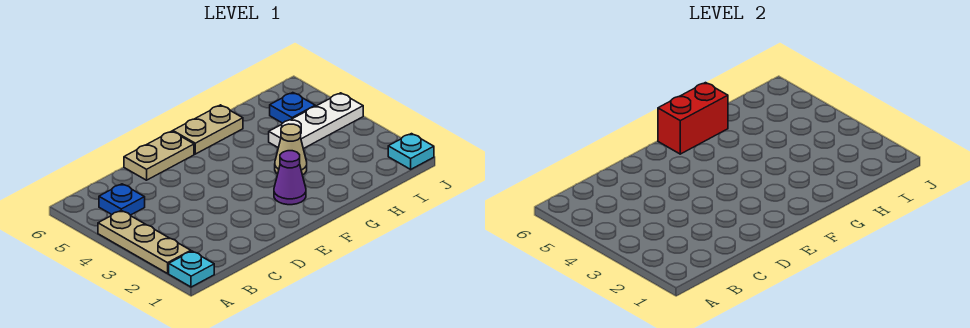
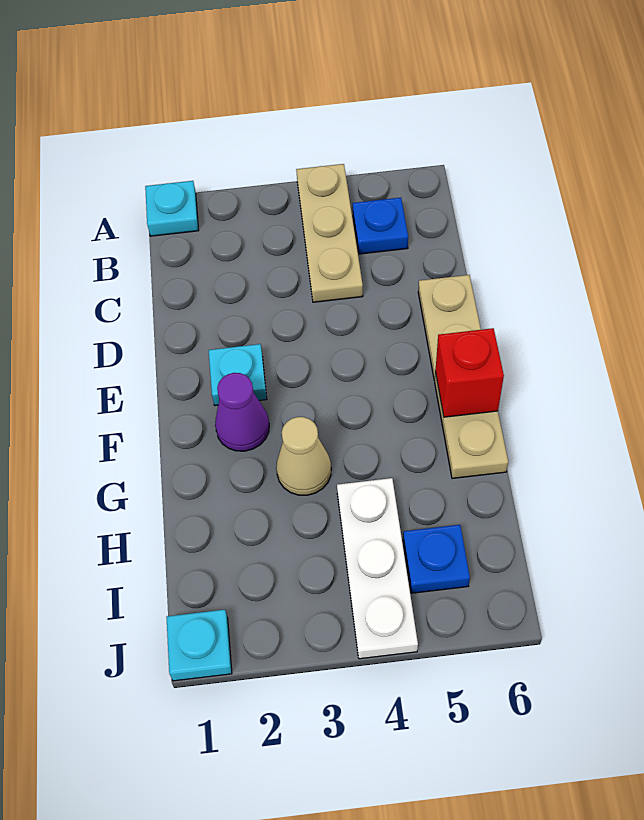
tan plate A2:A4 level 1 -> tan plate A4:C4 level 1
none -> cyan plate E2 level 1
red brick F6:G6 level 2 -> red brick F6 level 2

